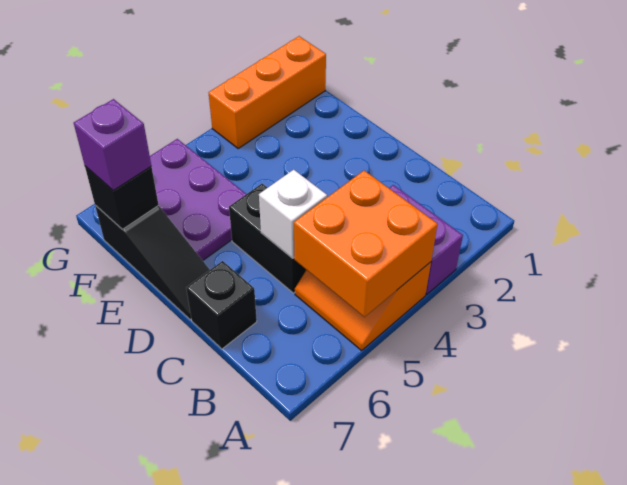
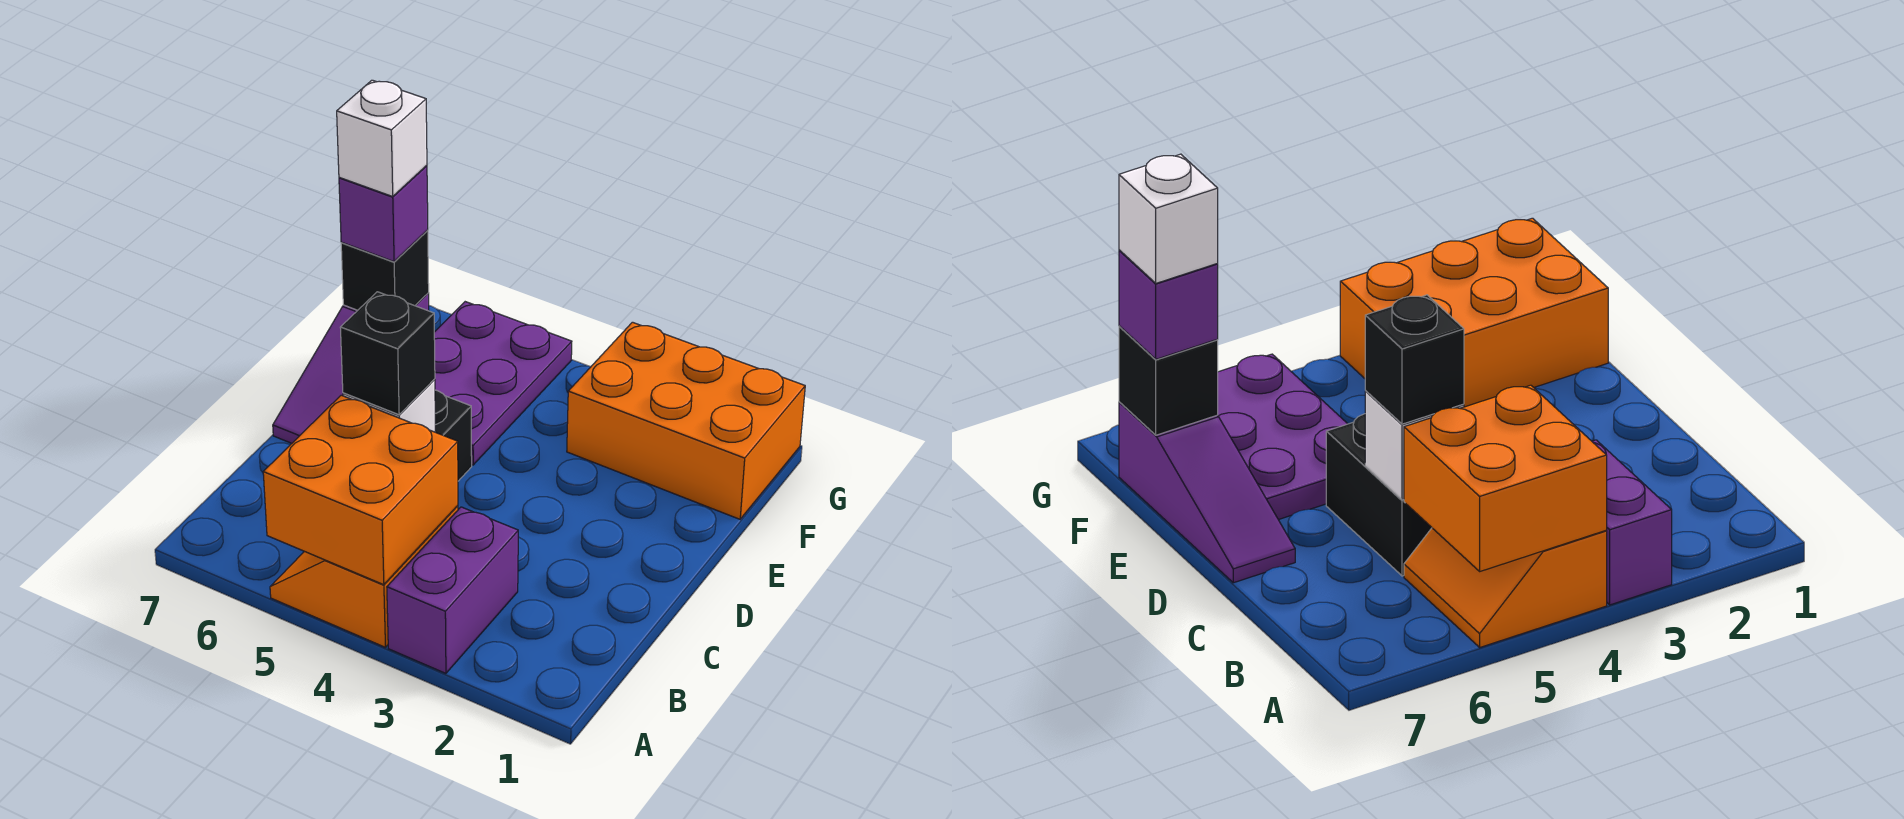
black brick C7 level 1 -> black brick C5 level 3
black slope D7:F7 level 1 top F -> purple slope D7:F7 level 1 top F
none -> white brick F7 level 4
orange brick G1:G3 level 1 -> orange brick F1:G3 level 1

